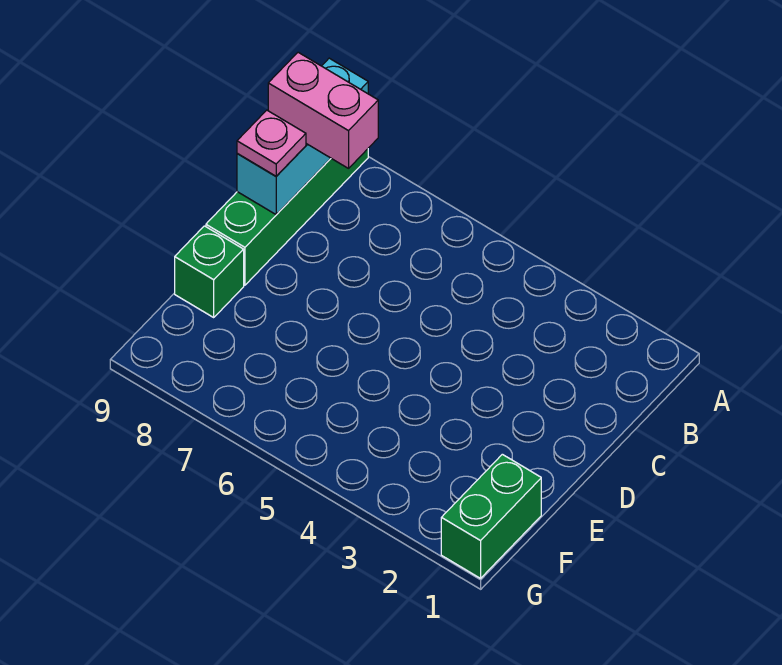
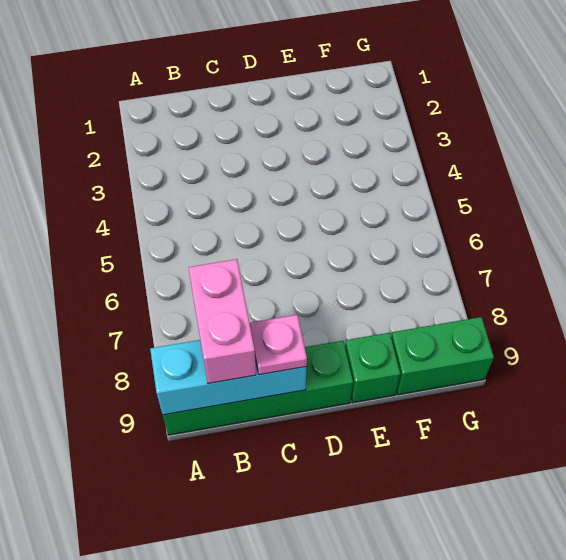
green brick F1:G1 level 1 -> green brick F9:G9 level 1

